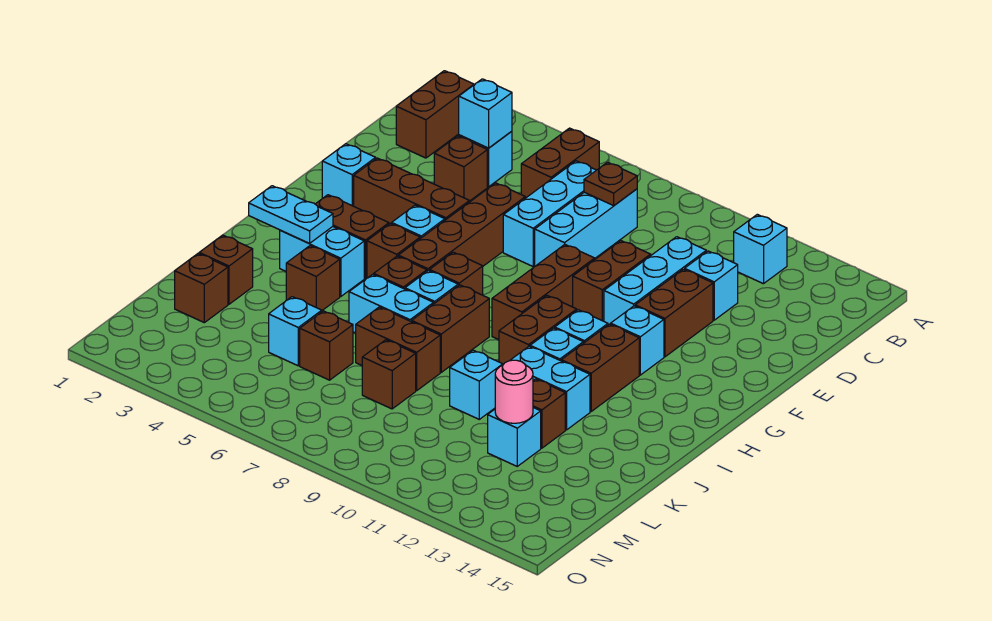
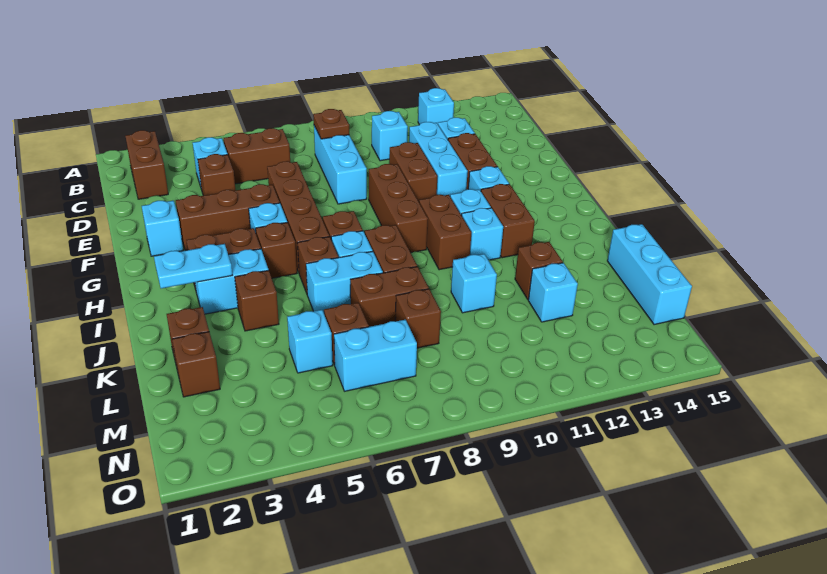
brown brick B6:C6 level 1 -> brown brick C5:C6 level 1
cyan brick C4 level 2 -> cyan brick C10 level 1
cyan brick C7:E7 level 1 -> cyan brick K15:M15 level 1
cyan brick J11:J12 level 1 -> cyan brick M6:M7 level 1
pink round brick L12 level 2 -> none

